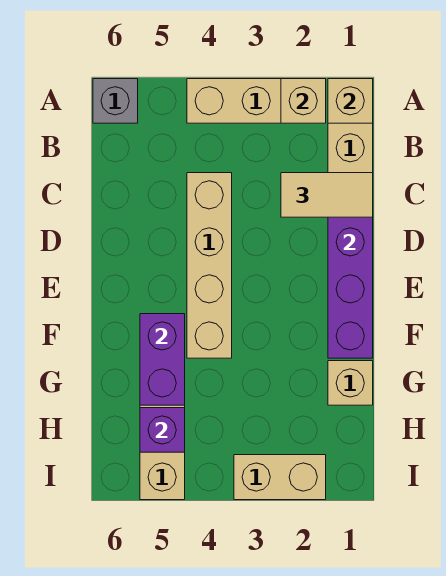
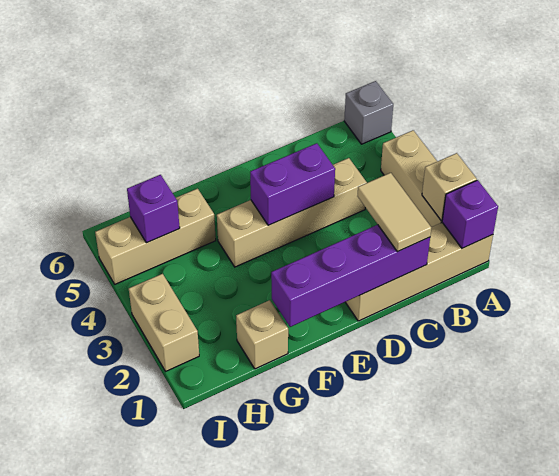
tan brick A1 level 2 -> purple brick A1 level 2
purple brick F5:G5 level 2 -> purple brick D4:E4 level 2

